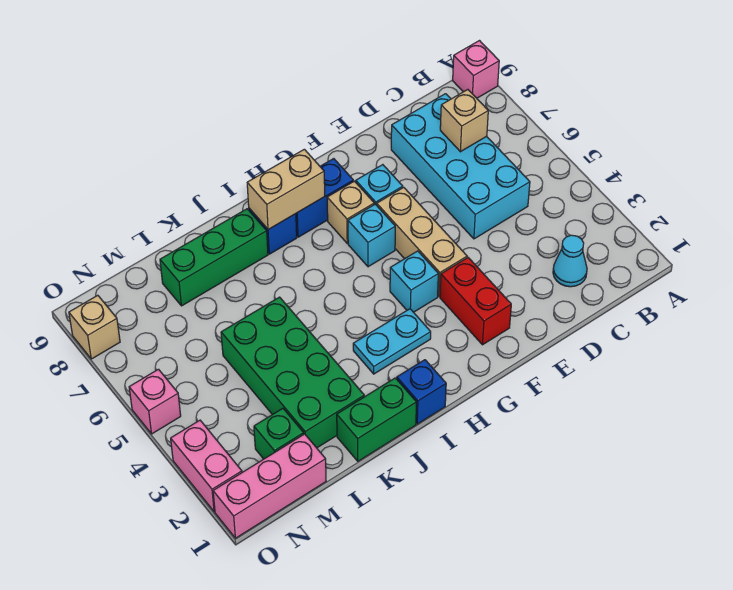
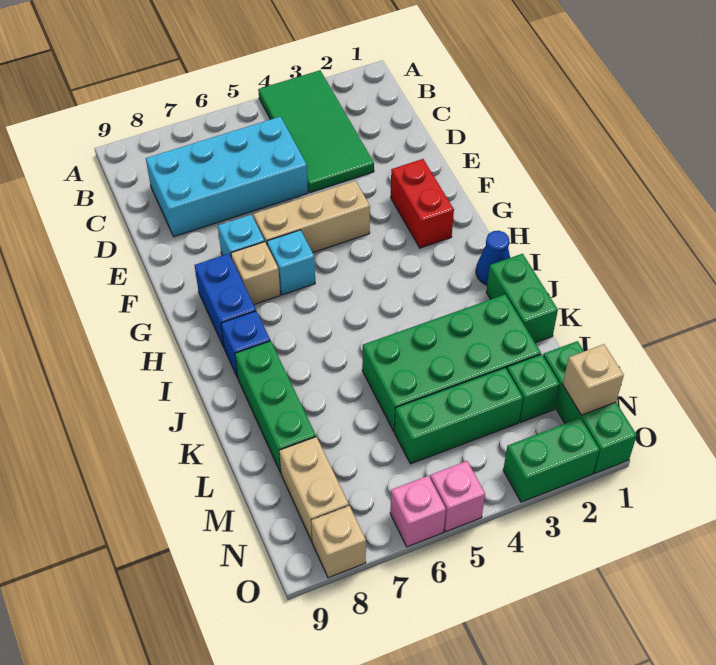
none -> green tile A3:D4 level 1
pink brick A9 level 1 -> pink brick O6 level 1
cyan cone C2 level 1 -> none
tan brick C7 level 2 -> tan brick N1 level 2
red brick F2:F3 level 1 -> red brick F2:G2 level 1
cyan brick G4 level 1 -> none
cyan plate H3:I3 level 1 -> none
tan brick H8:I8 level 2 -> tan brick M8:N8 level 1
blue brick I1 level 1 -> blue cone I1 level 1
pink brick M1:O1 level 1 -> green brick M1:O1 level 1
none -> green brick M3:M5 level 1
pink brick O2:O3 level 1 -> green brick O2:O3 level 1

